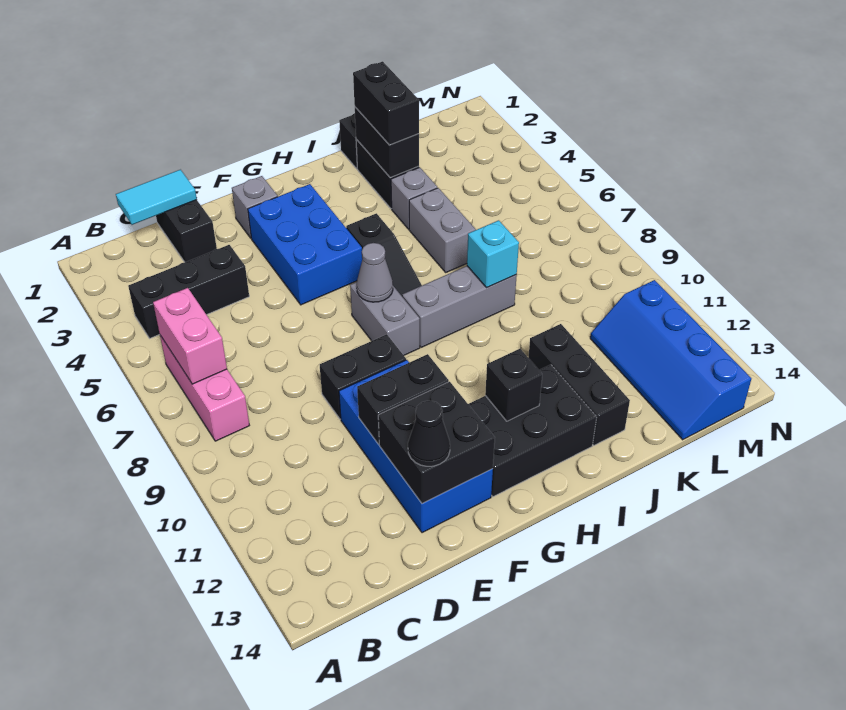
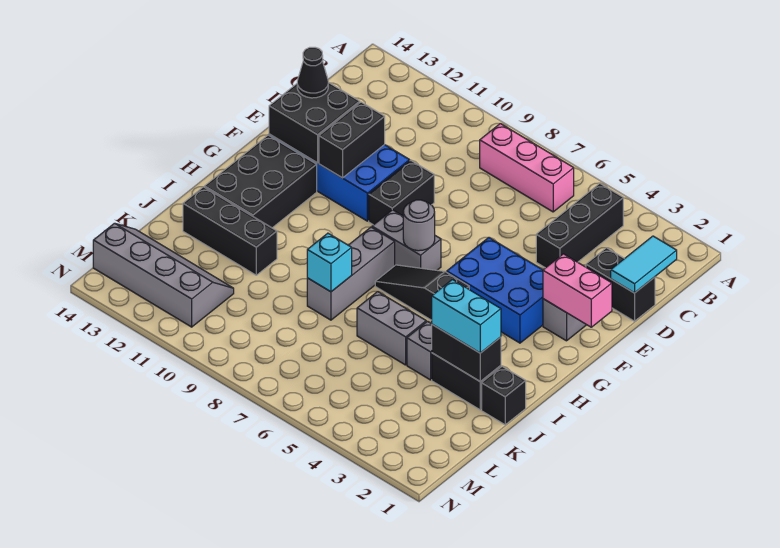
pink brick B6:B7 level 2 -> pink brick F1:F2 level 2
grey cone G7 level 2 -> grey round brick G7 level 2
black brick H12 level 2 -> none
black brick J2:J3 level 3 -> cyan brick J2:J3 level 3
blue slope L11:M14 level 1 top M -> grey slope L11:M14 level 1 top M

